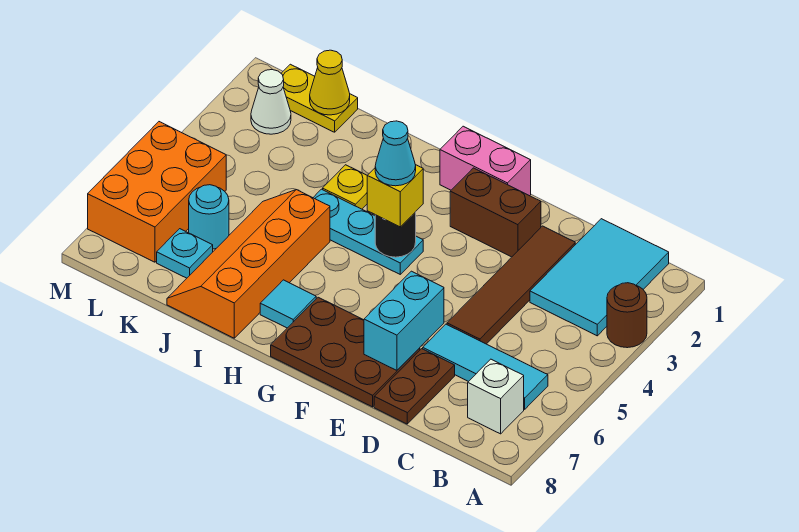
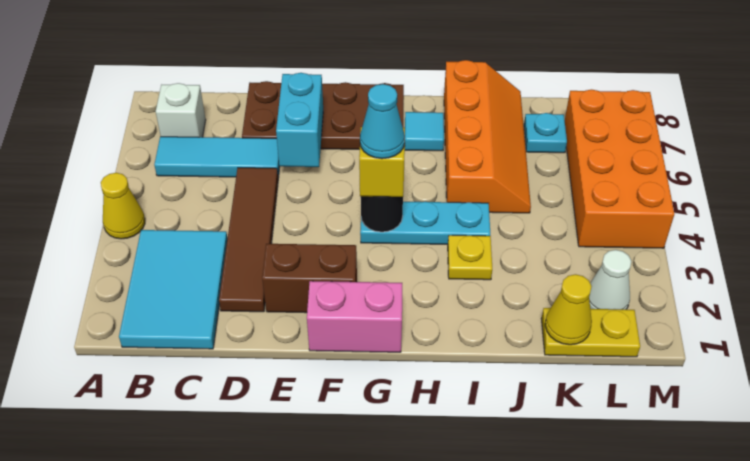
brown round brick A3 level 1 -> none
none -> yellow cone A4 level 1
cyan round brick K6 level 1 -> none
orange brick L5:M7 level 1 -> orange brick L4:M7 level 1

